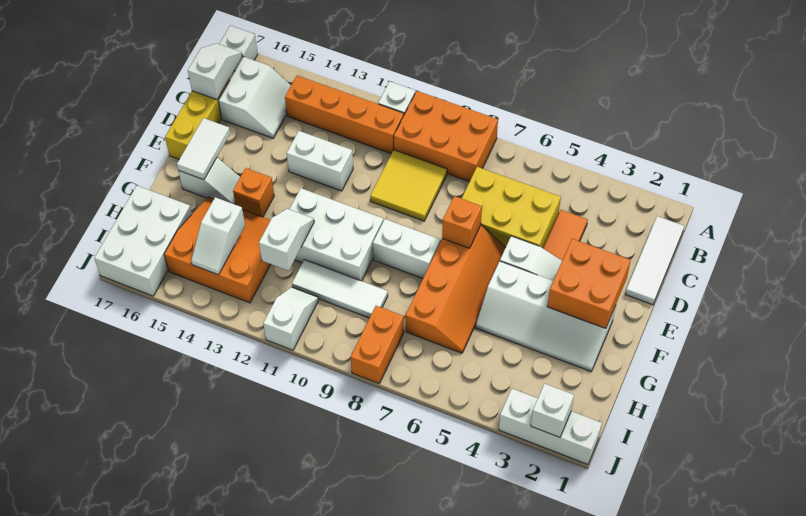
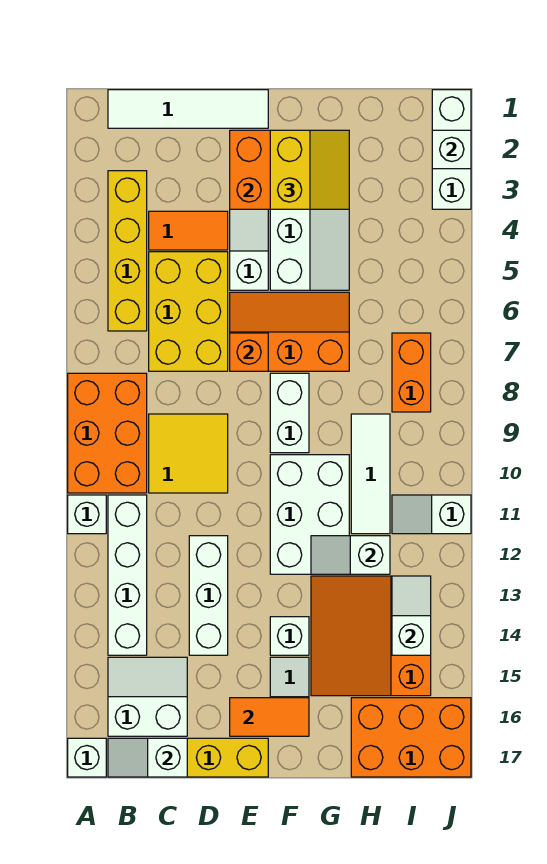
white tile B1:D1 level 1 -> white tile B1:E1 level 1
none -> yellow brick B3:B6 level 1
orange brick B11:B14 level 1 -> white brick B11:B14 level 1
white brick D12:D13 level 1 -> white brick D12:D14 level 1
orange slope E6:H7 level 1 top 7 -> orange slope E6:G7 level 1 top 7
white tile E16:F16 level 2 -> orange tile E16:F16 level 2
none -> yellow slope F2:G3 level 3 top F
orange brick F14 level 1 -> white brick F14 level 1
white slope H14:I14 level 2 top H -> white slope I13:I14 level 2 top 14
white brick H16:J17 level 1 -> orange brick H16:J17 level 1
orange brick I8:J8 level 1 -> orange brick I7:I8 level 1

